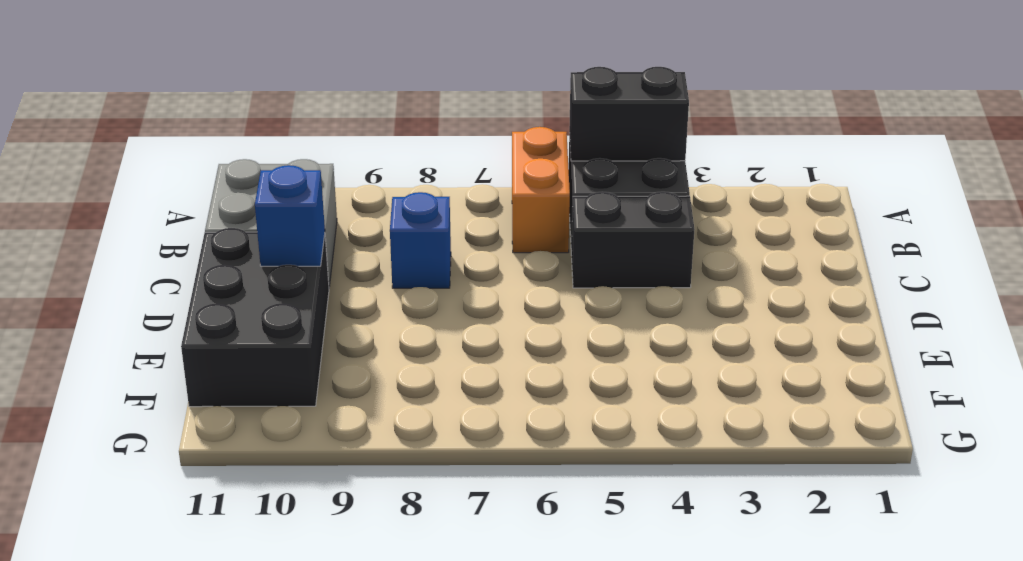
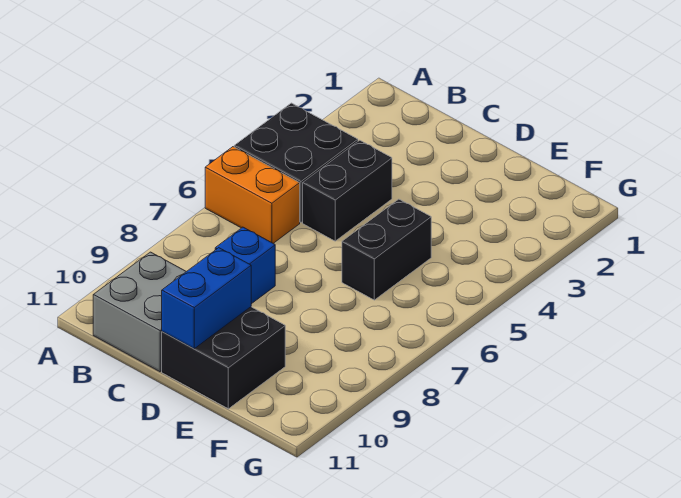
black brick A4:A5 level 2 -> black brick E5:E6 level 1
black brick D10:F11 level 1 -> black brick D10:E11 level 1
blue brick D10 level 2 -> blue brick D10:D11 level 2

